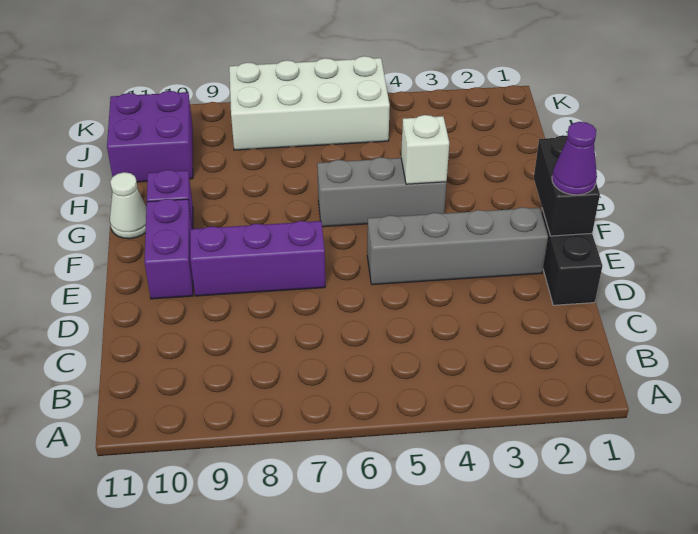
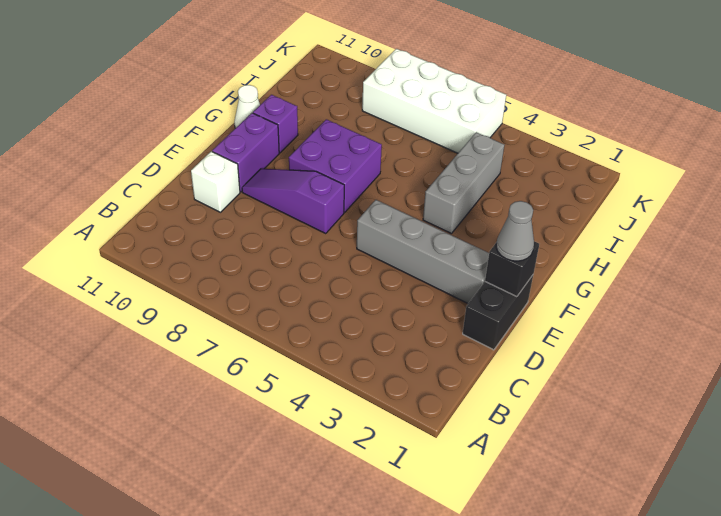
black brick E1:F1 level 2 -> black brick E1 level 2
purple cone E1 level 3 -> grey cone E1 level 3
purple brick E7:E9 level 1 -> purple slope E7:E9 level 1 top 7
grey brick G4:G6 level 1 -> grey brick G4:I4 level 1
white brick G4 level 2 -> white brick D10 level 1
purple brick I10:J11 level 1 -> purple brick F7:G8 level 1

